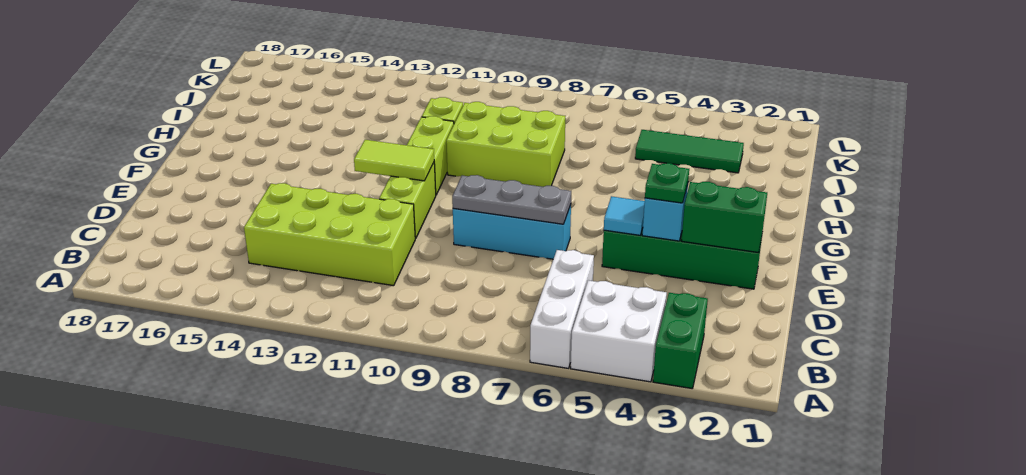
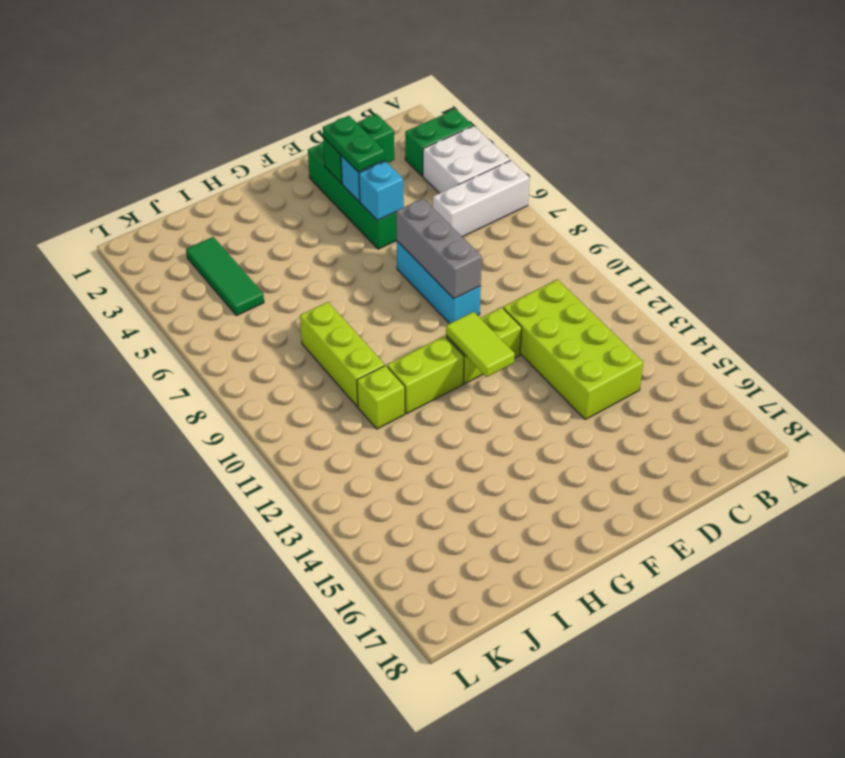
green brick E2:E3 level 2 -> green brick D3:E3 level 2
green plate E4 level 3 -> green plate E3:E4 level 3
cyan tile E5 level 2 -> cyan brick E5 level 2
grey plate E7:E9 level 2 -> grey brick E7:E9 level 2
lime brick H8:I10 level 1 -> lime brick I8:I10 level 1

